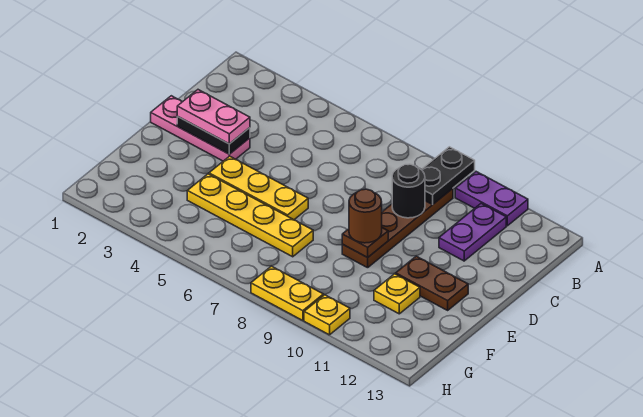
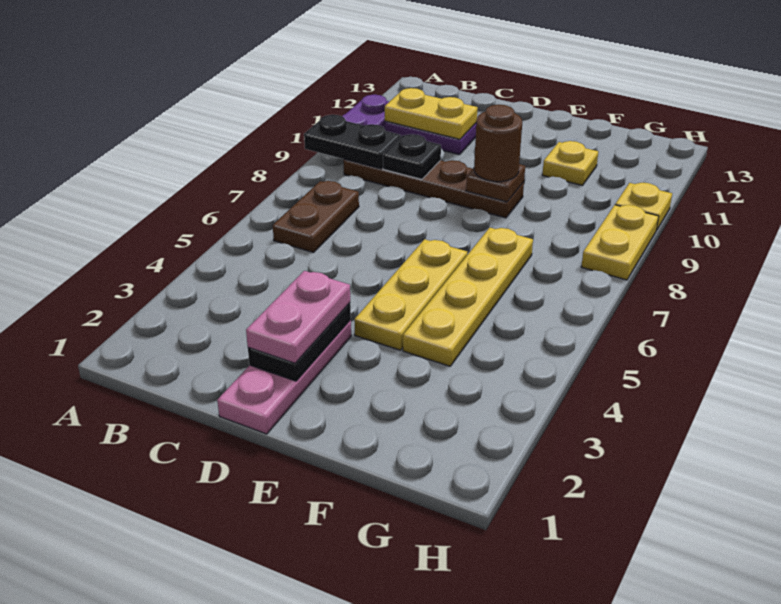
none -> yellow plate B11:C11 level 2
black round brick C9 level 2 -> black plate C9 level 2
brown plate E11:E12 level 1 -> brown plate B6:B7 level 1

